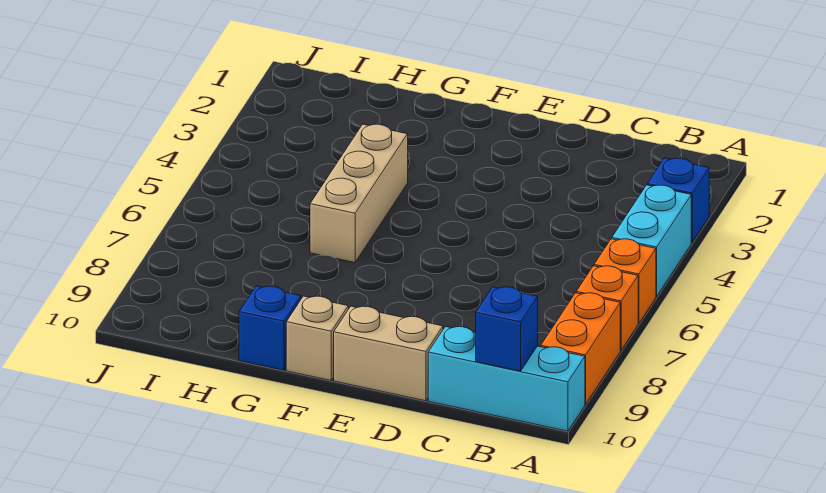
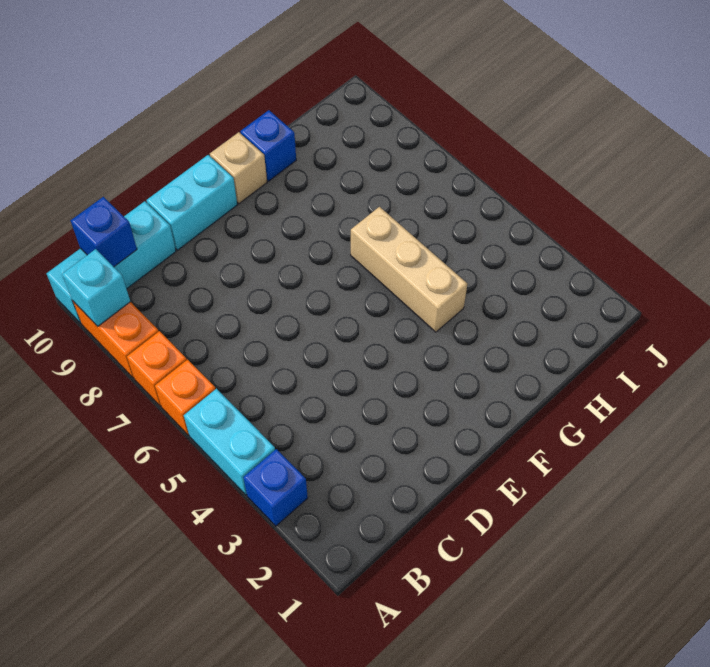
none -> cyan brick A9 level 2
tan brick D10:E10 level 1 -> cyan brick D10:E10 level 1

